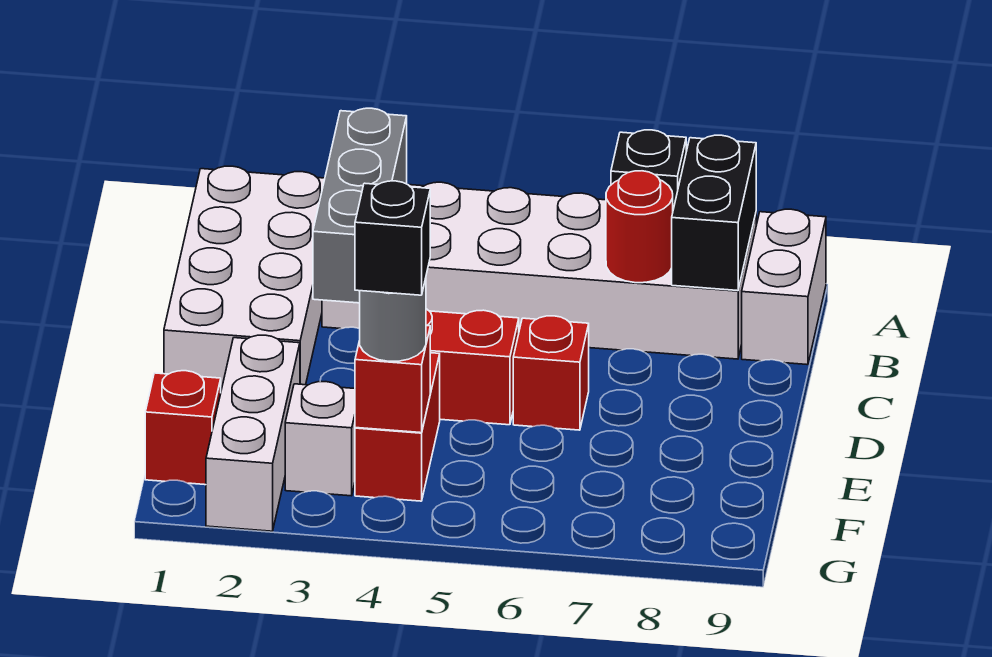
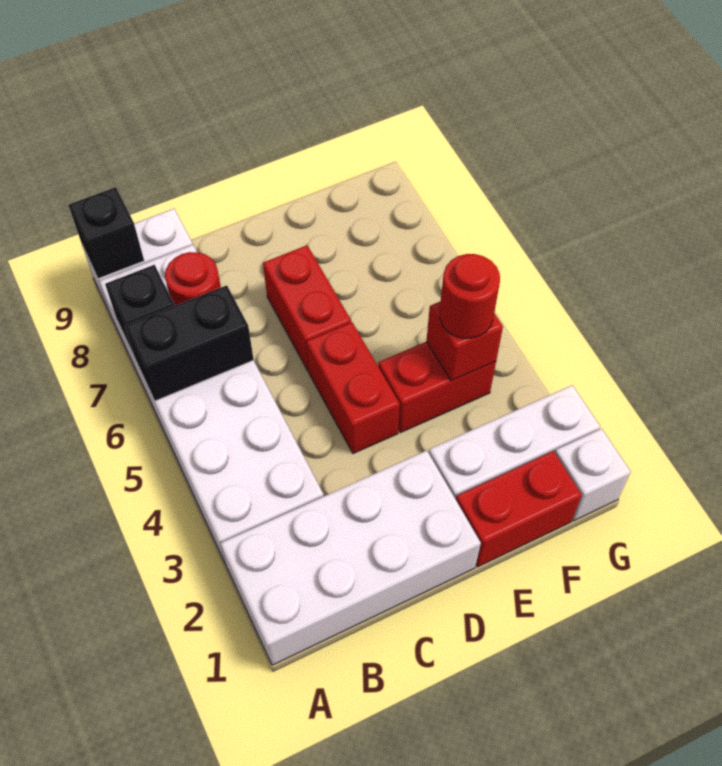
grey brick A3:C3 level 2 -> none
black brick A8:B8 level 2 -> black brick A6:B6 level 2
red brick D6 level 1 -> red brick D6:D7 level 1
red brick F1 level 1 -> red brick E1:F1 level 1
white brick F3 level 1 -> white brick G1 level 1
grey round brick F4 level 3 -> red round brick F4 level 3
black brick F4 level 4 -> black brick A9 level 2

